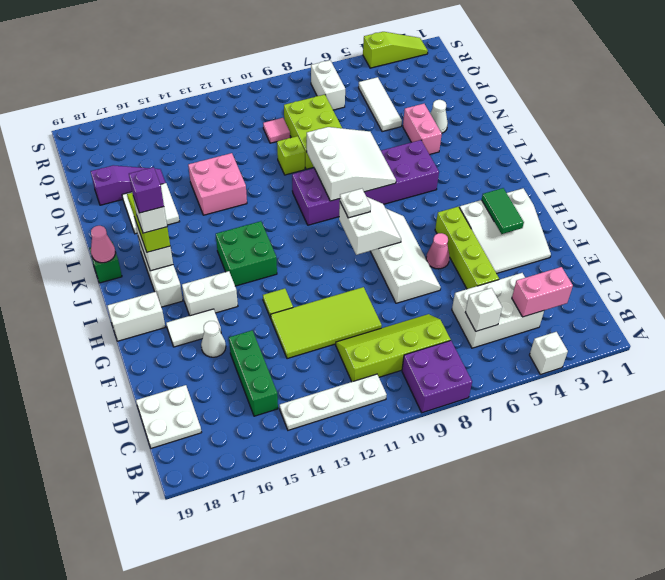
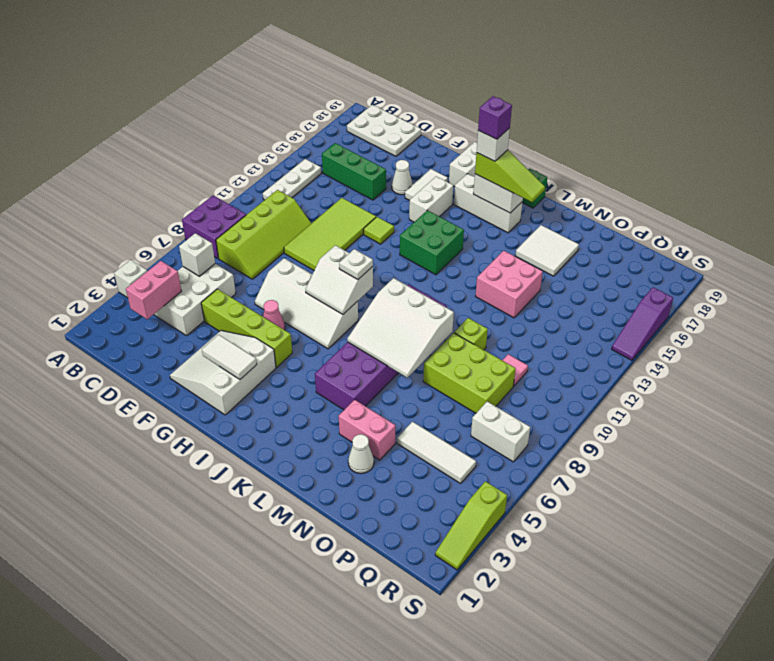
white plate B11:B14 level 1 -> white plate B12:B14 level 1
white plate C18:D19 level 1 -> white plate B18:D19 level 1
green tile G3:H3 level 2 -> white tile G3:H3 level 2
pink cone K19 level 2 -> none
purple slope O16:O18 level 1 top 18 -> purple slope S14:S16 level 1 top 16

